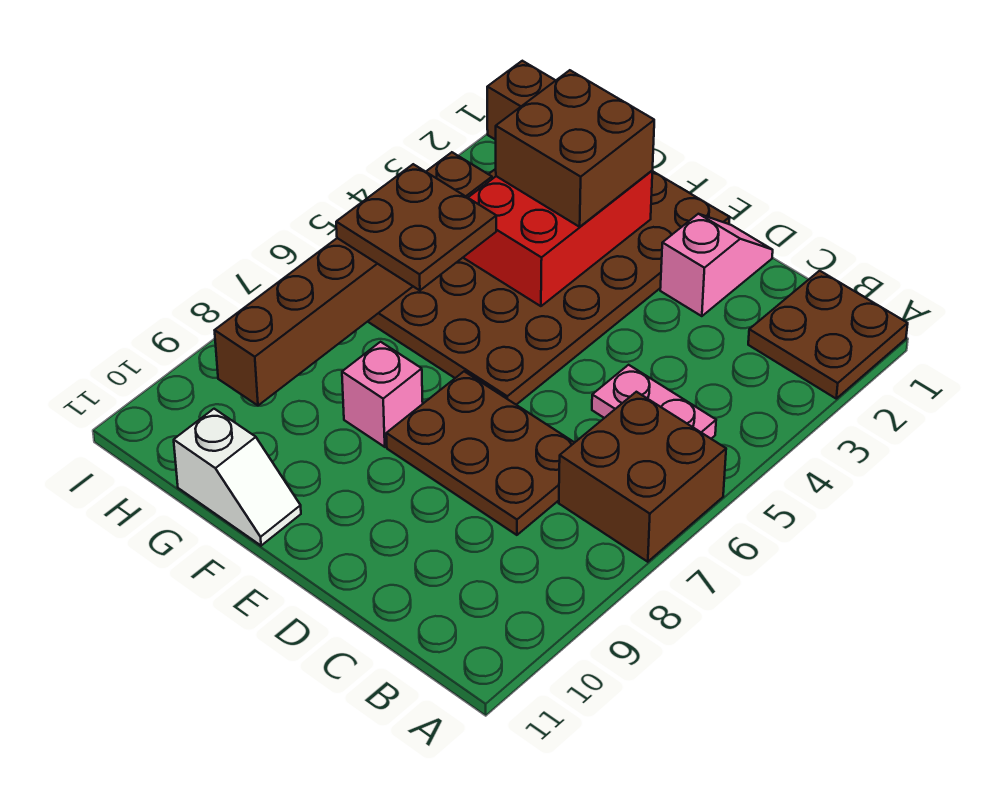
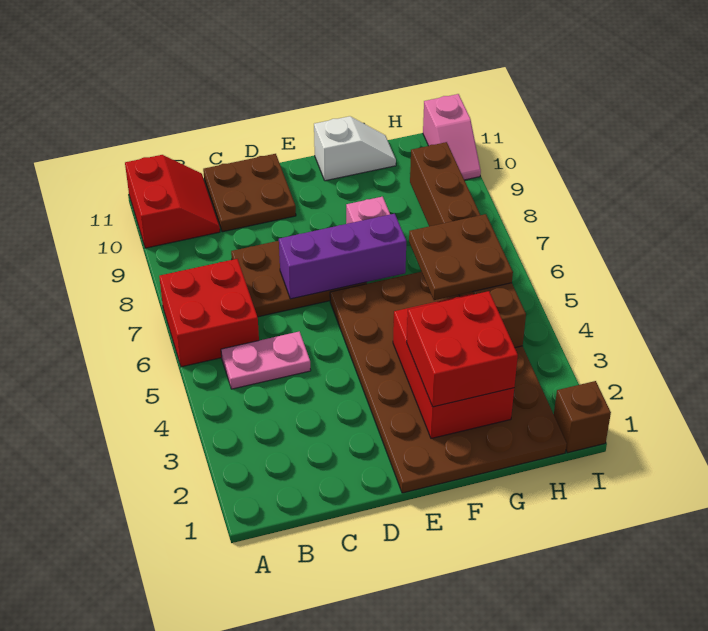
brown plate A1:B2 level 1 -> brown plate C10:D11 level 1
brown brick A6:B7 level 1 -> red brick A6:B7 level 1
none -> red slope A10:B11 level 1 top A
pink slope D1:D2 level 1 top 2 -> pink slope I10:I11 level 1 top 11
none -> purple brick D7:F7 level 2
brown brick F2:G3 level 3 -> red brick F2:G3 level 3
white slope F11:G11 level 1 top G -> white slope F11:G11 level 1 top F

